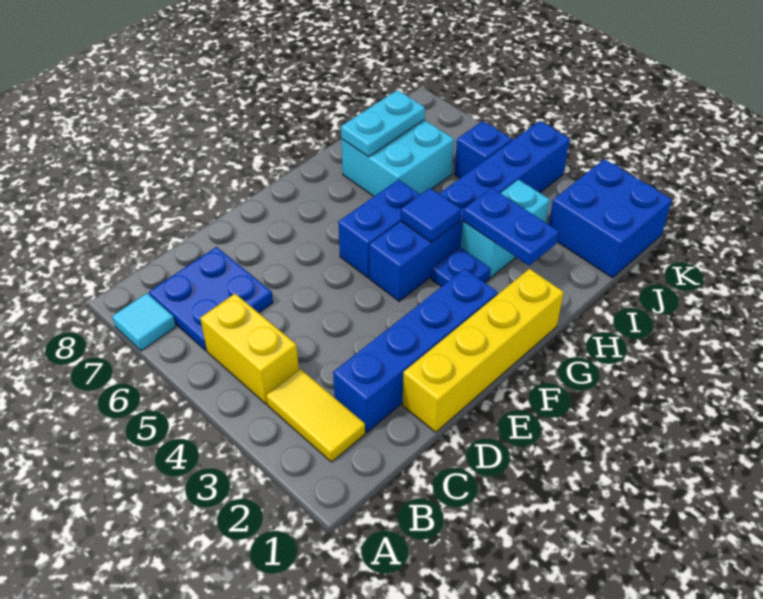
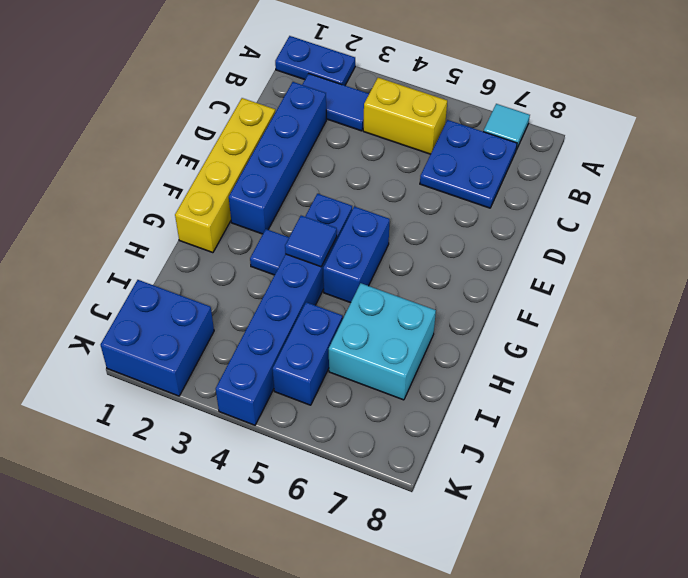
yellow tile B2:B3 level 1 -> blue tile B2:B3 level 1
blue plate G3 level 1 -> blue tile G3 level 1
blue plate H2:H3 level 2 -> blue plate A1:A2 level 1
cyan brick H3:I3 level 1 -> none
cyan plate H7:I7 level 2 -> none
blue brick J5 level 1 -> blue brick I5:J5 level 1

